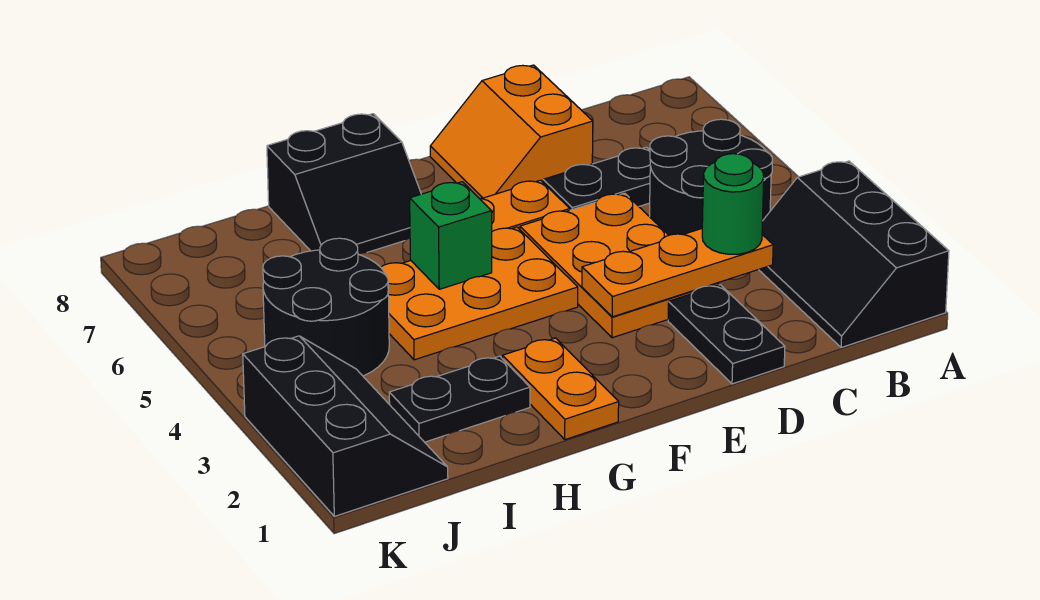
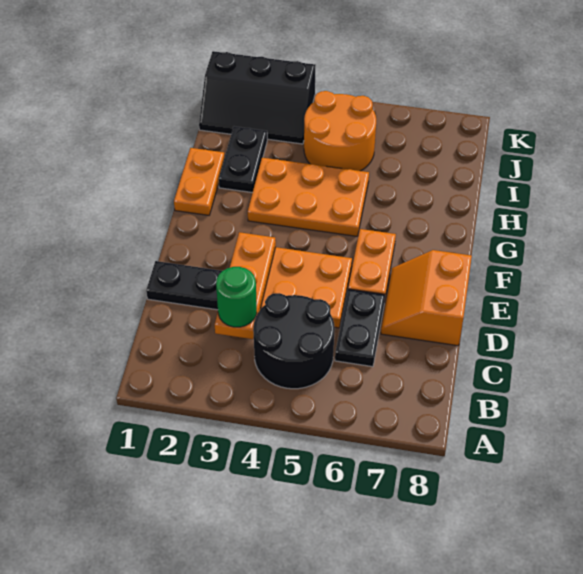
black slope A1:B3 level 1 top A -> none
orange slope D7:E8 level 1 top D -> orange slope D7:E8 level 1 top 8
orange plate F4:H5 level 1 -> orange plate G3:H5 level 1
orange plate G1:G2 level 1 -> orange plate G1:H1 level 1
green brick G5 level 2 -> none
black slope G7:H8 level 1 top 8 -> none
black round brick I4:J5 level 1 -> orange round brick I4:J5 level 1

